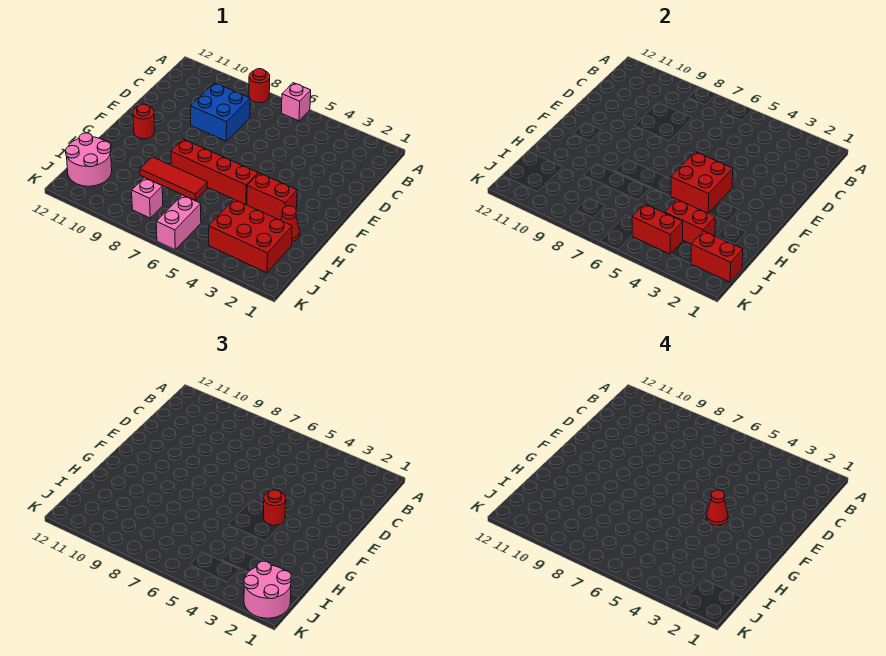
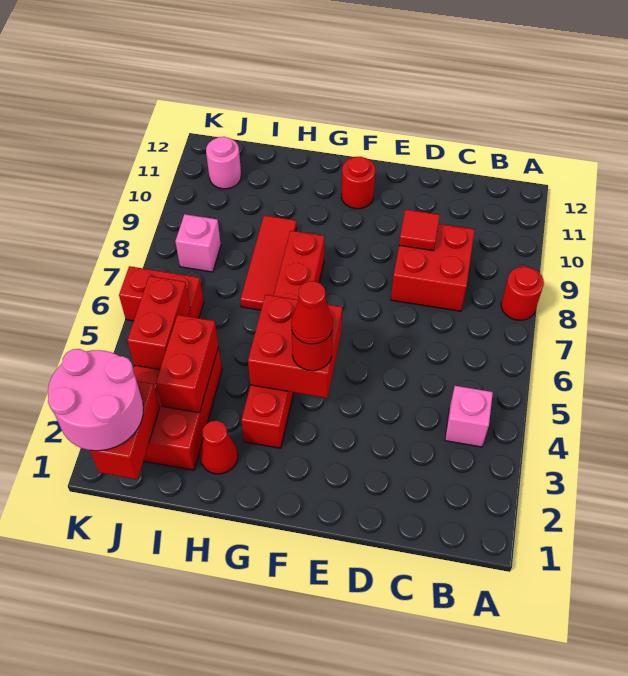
pink brick A6 level 1 -> pink brick B4 level 1
blue brick C8:D9 level 1 -> red brick C8:D9 level 1
none -> red tile D9 level 2
pink round brick I11:J12 level 1 -> pink round brick J11 level 1
pink brick J6:K6 level 1 -> red brick J6:K6 level 1

